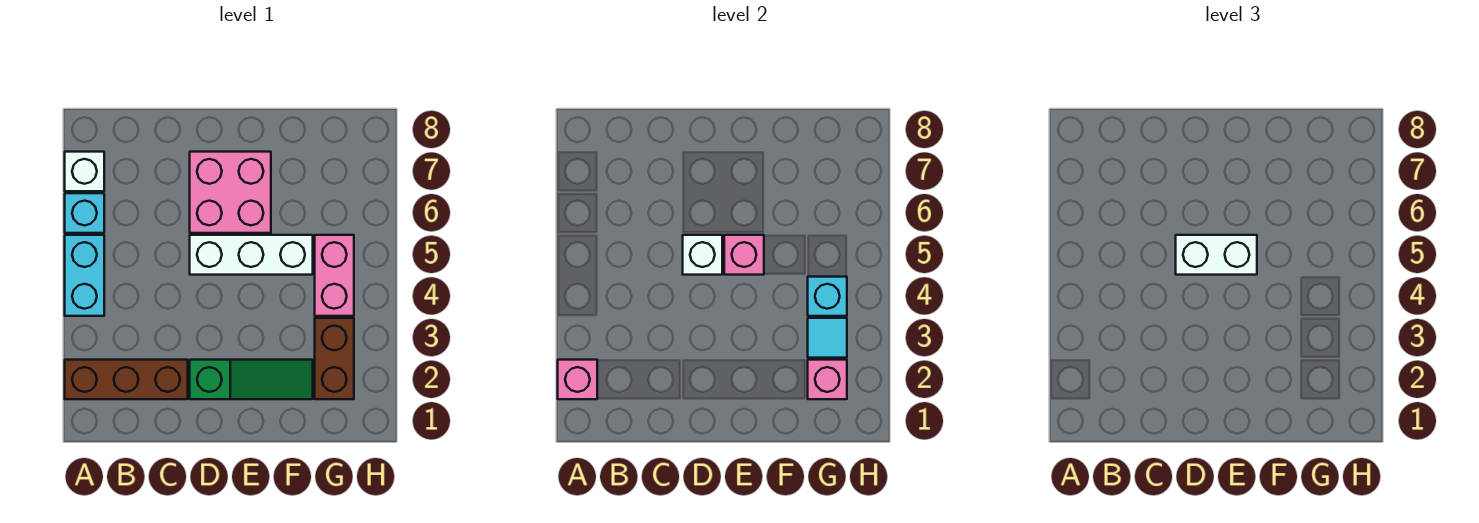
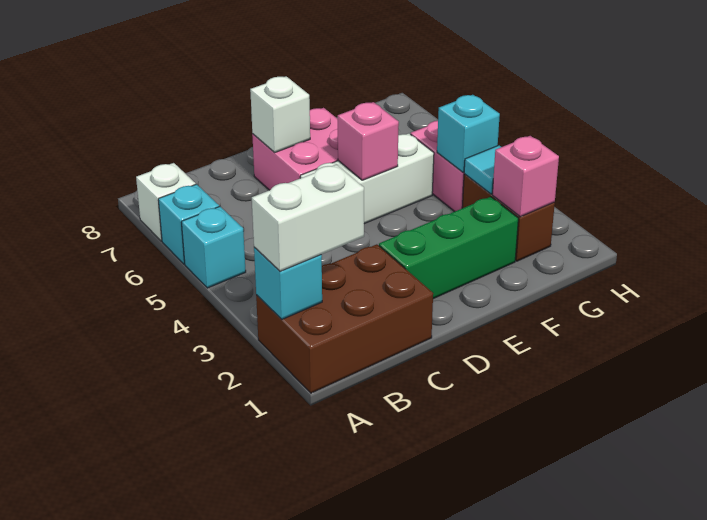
brown brick A2:C2 level 1 -> brown brick A1:C2 level 1
pink brick A2 level 2 -> cyan brick A2 level 2
cyan brick A4:A5 level 1 -> cyan brick A5 level 1
green slope D2:F2 level 1 top D -> green brick D2:F2 level 1
white brick D5 level 2 -> white brick D7 level 2
white brick D5:E5 level 3 -> white brick A2:B2 level 3

